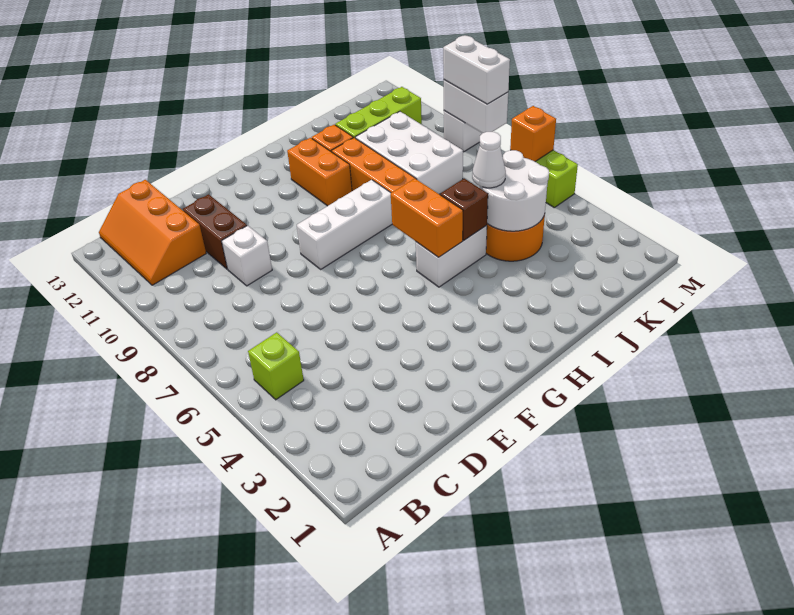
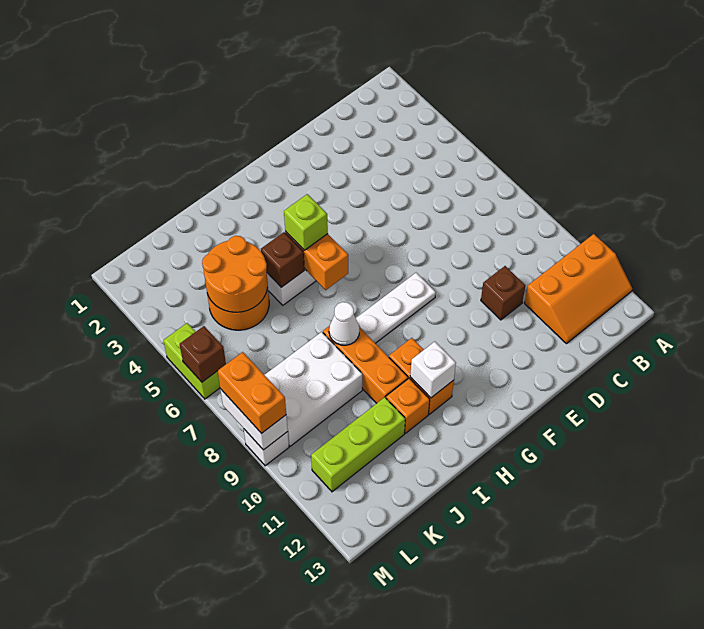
lime brick B5 level 1 -> lime brick H5 level 3
orange slope B11:C13 level 1 top C -> orange slope A11:C12 level 1 top 11
white brick D9 level 1 -> white brick H11 level 2
brown brick D10:D11 level 1 -> brown brick D10 level 1
white brick F8:H8 level 1 -> white plate F8:H8 level 1
white round brick J4:K5 level 2 -> orange round brick J4:K5 level 2
white cone J5 level 3 -> white cone I8 level 2
white brick J8:K10 level 1 -> white brick J8:L9 level 1
orange brick M6 level 2 -> brown brick M6 level 2
white brick M8:M9 level 3 -> orange brick M8:M9 level 3

